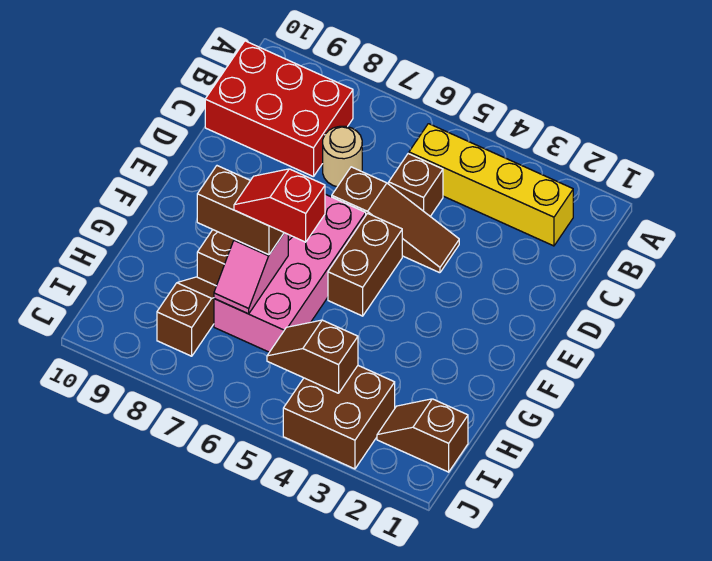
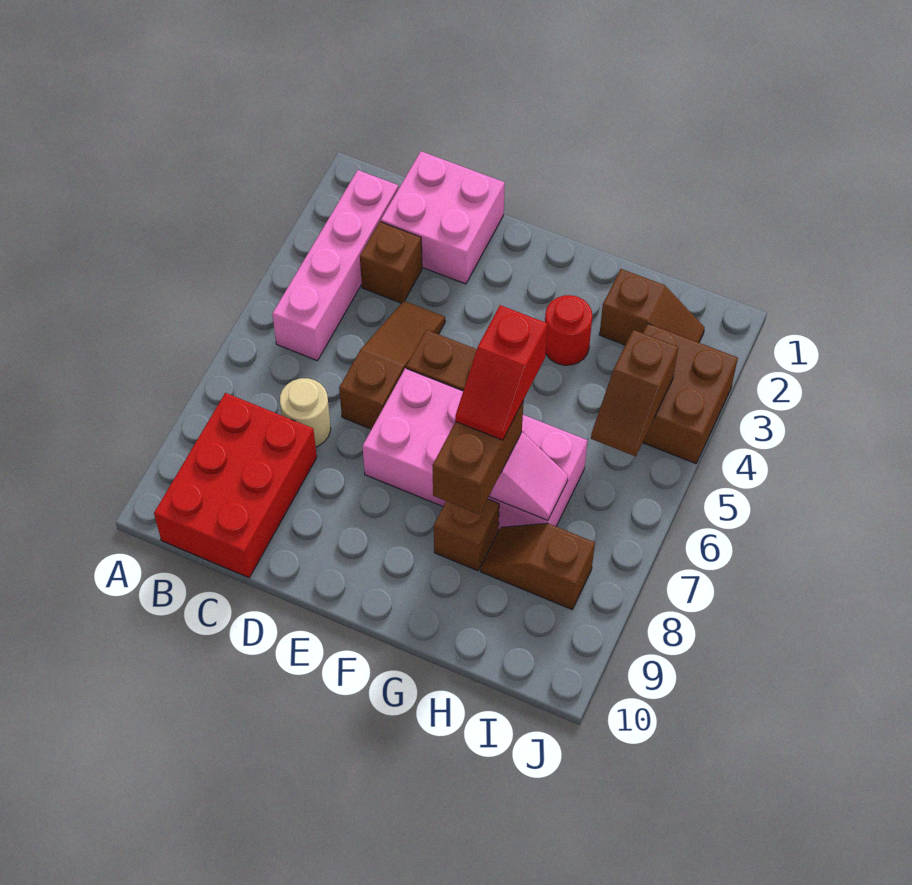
yellow brick B2:B5 level 1 -> pink brick B2:B5 level 1
none -> pink brick C1:D2 level 1
brown brick C5 level 1 -> brown brick C3 level 1
none -> red round brick G3 level 1
brown slope I1:I2 level 1 top 1 -> brown slope H2:I2 level 1 top H

